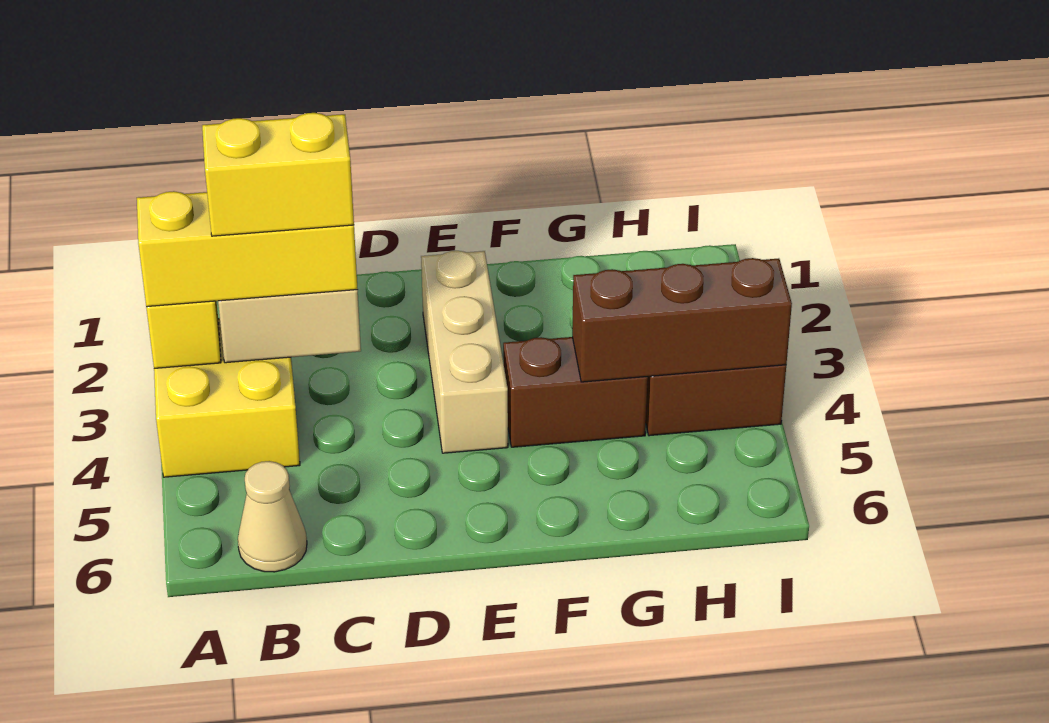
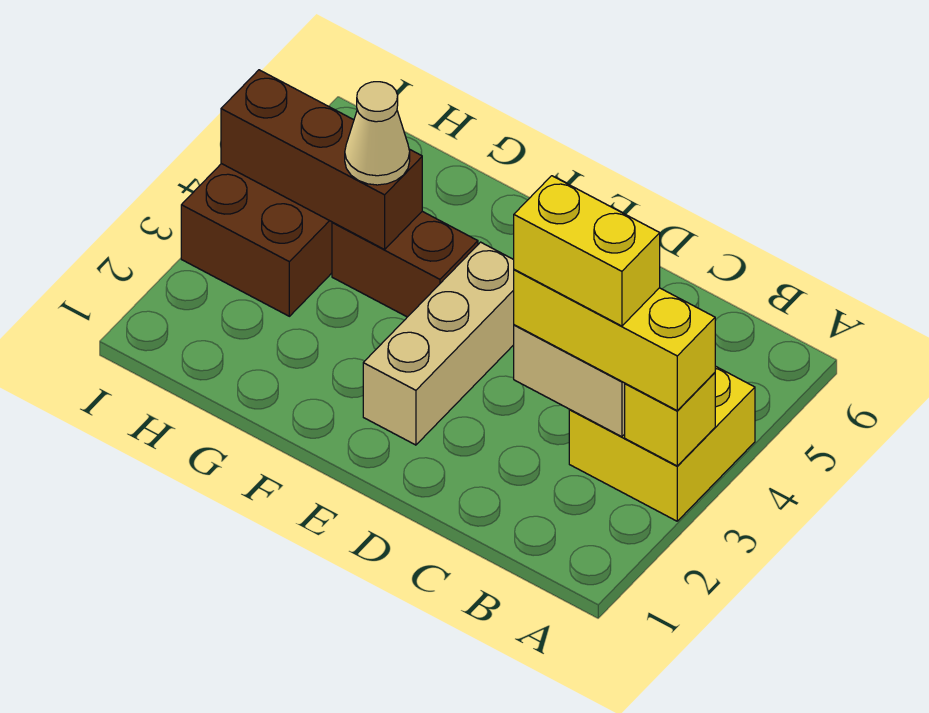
tan cone B6 level 1 -> tan cone G4 level 3

